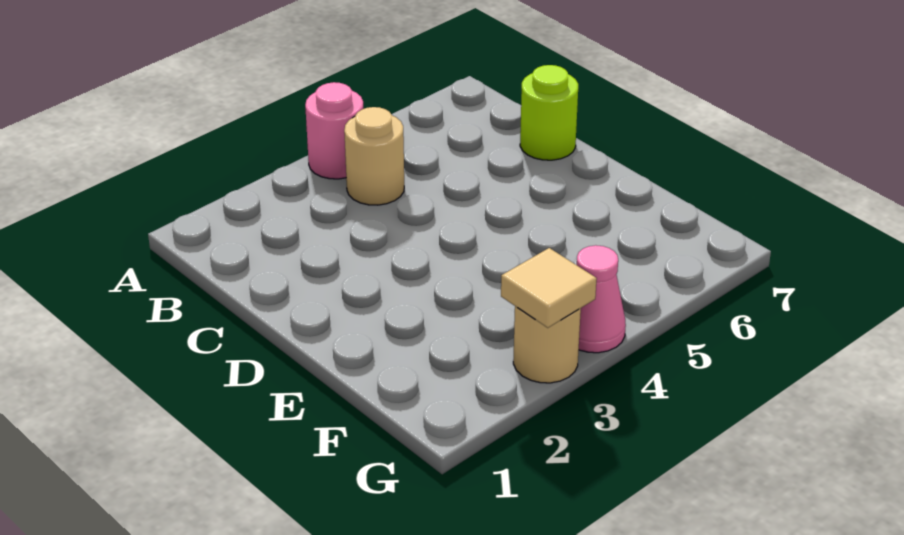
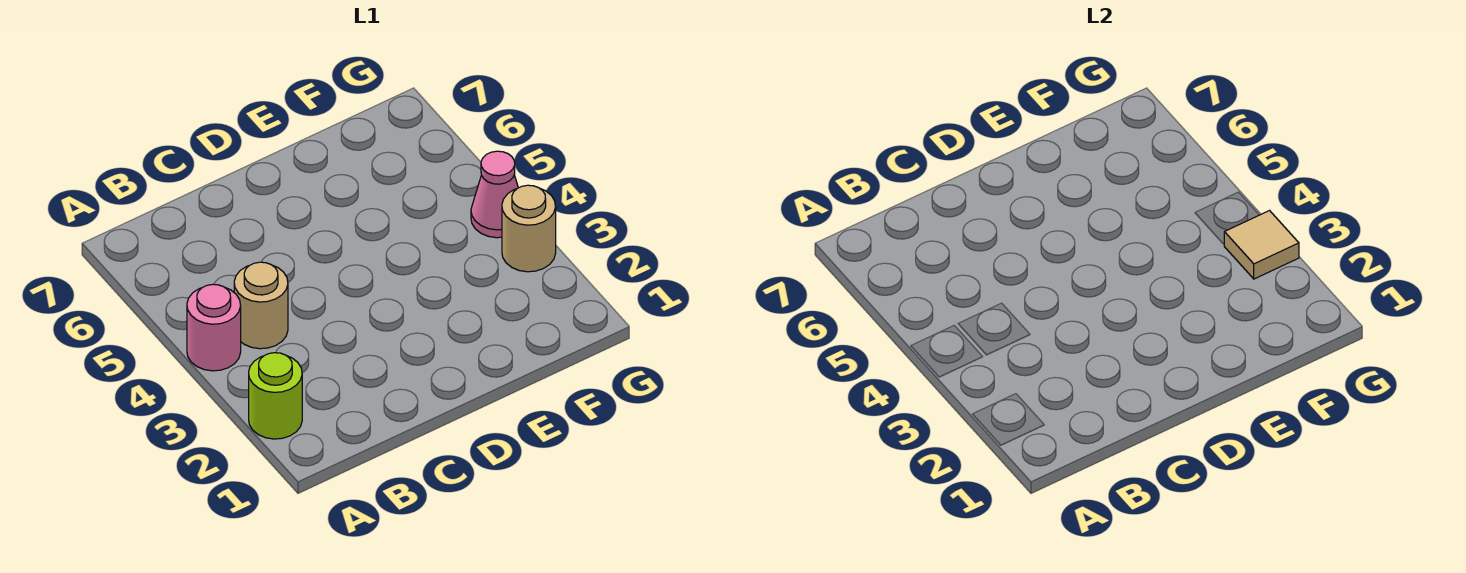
lime round brick C7 level 1 -> lime round brick A2 level 1

